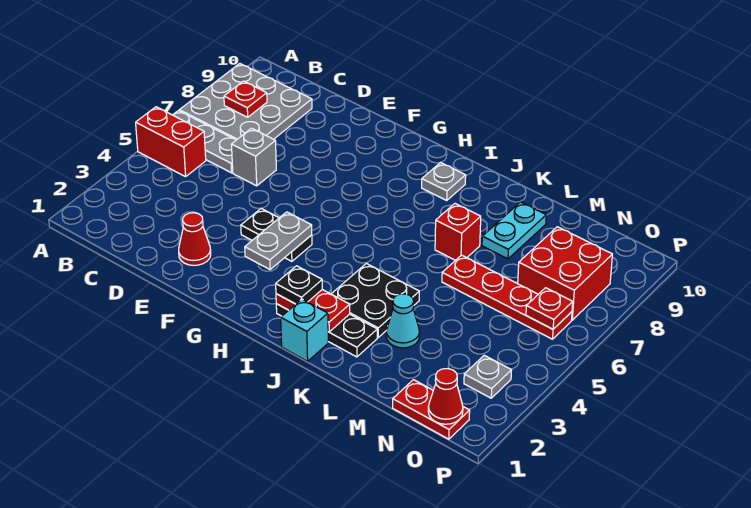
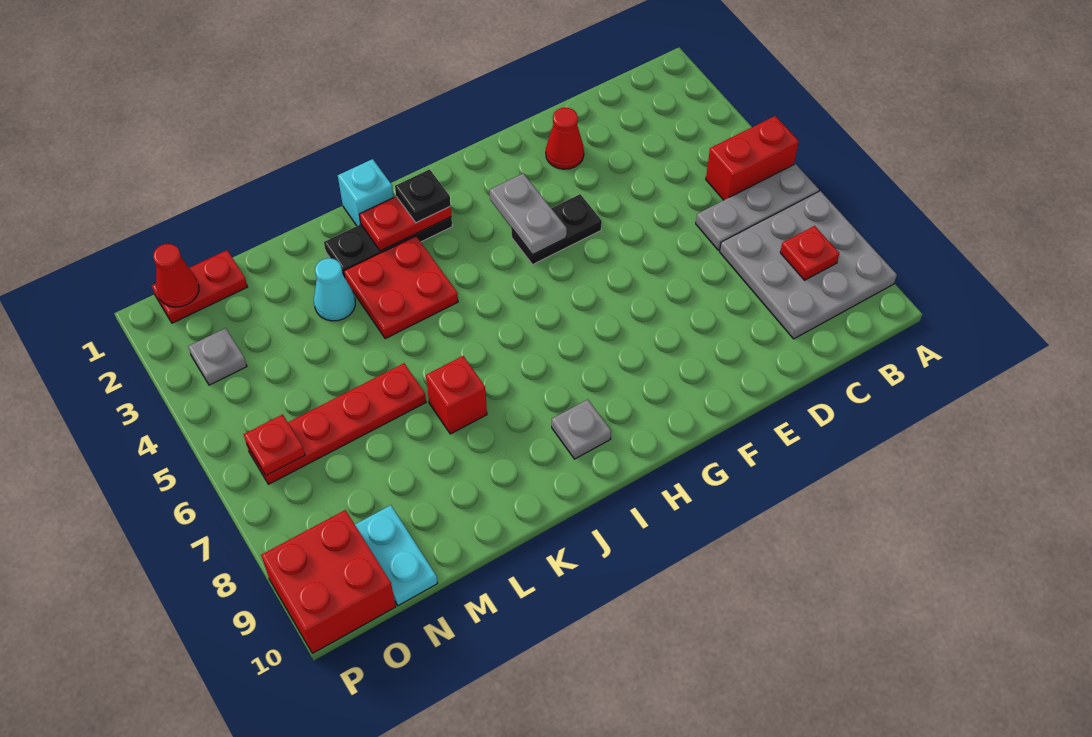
grey brick D6 level 1 -> none
black plate J3:K4 level 1 -> red plate J3:K4 level 1
cyan plate L8:L9 level 1 -> cyan plate N9:N10 level 1
red brick N7:O8 level 1 -> red brick O9:P10 level 1

